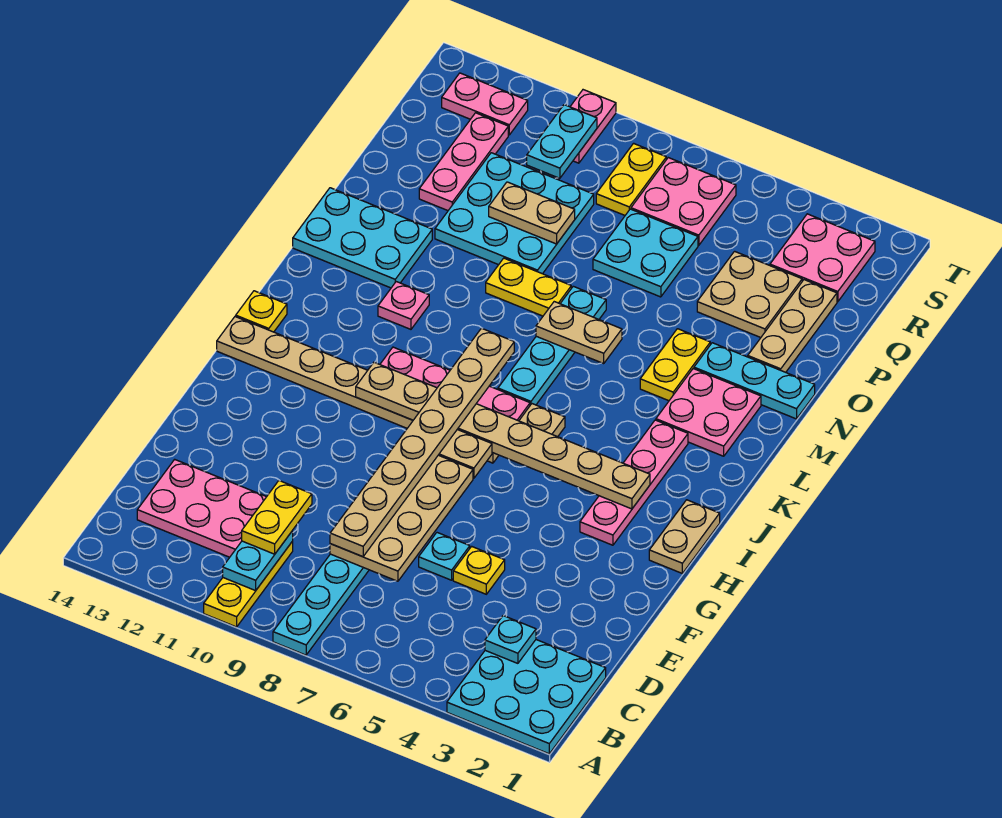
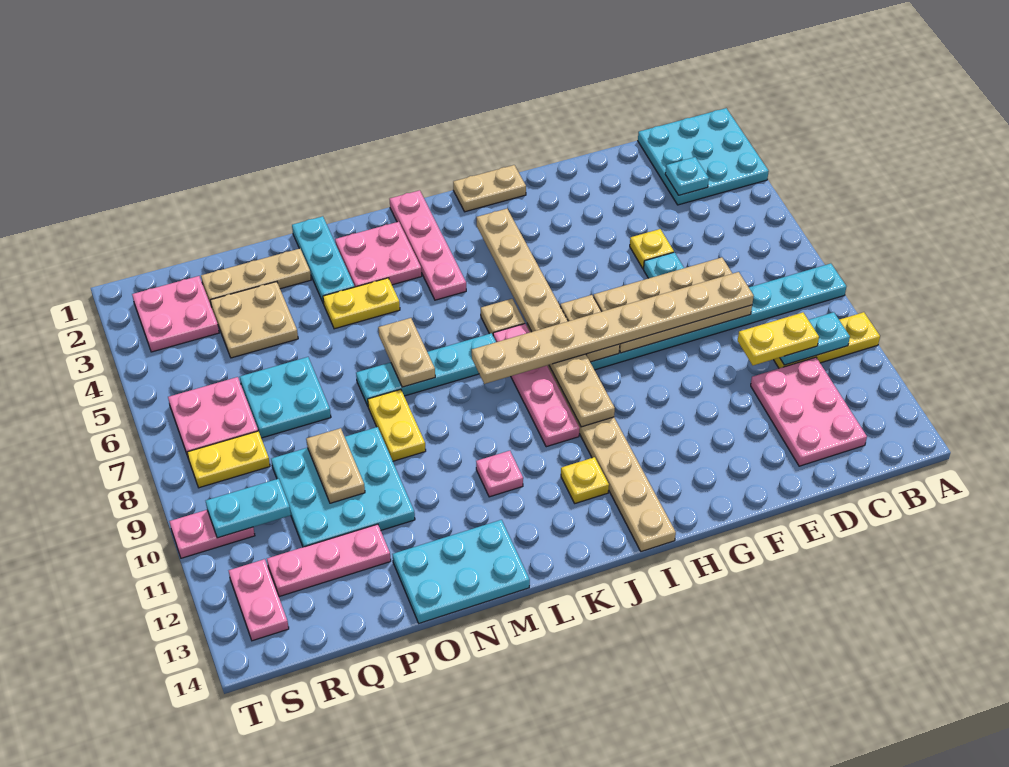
pink plate H3:K3 level 1 -> pink plate K1:K4 level 1
yellow plate J14 level 1 -> yellow plate J12 level 1
cyan plate M12:N14 level 1 -> cyan plate M13:O14 level 1

